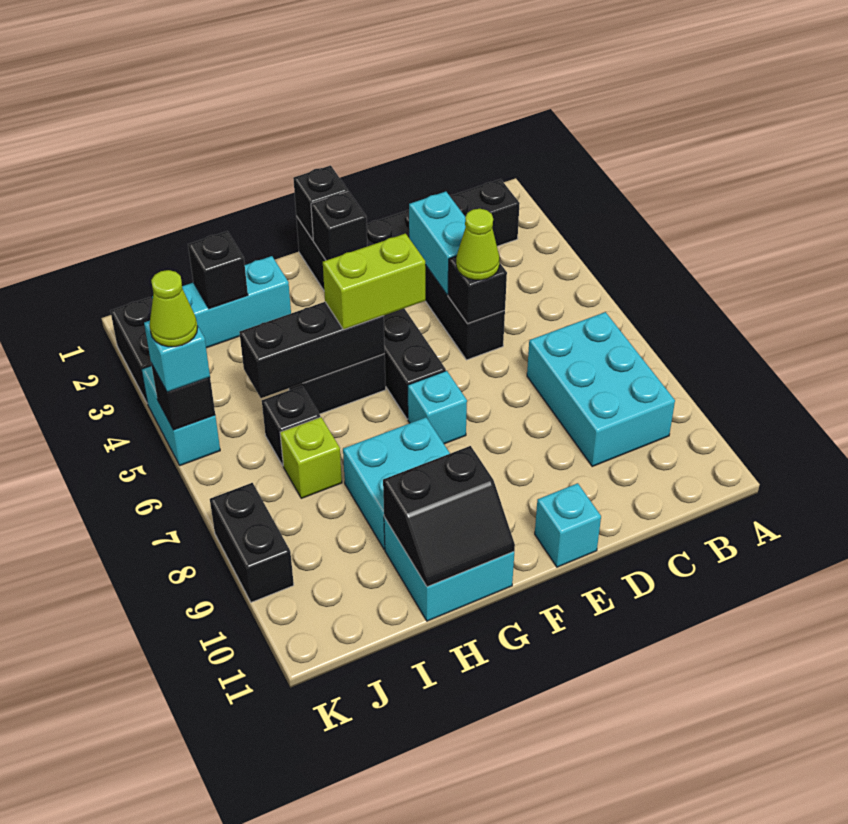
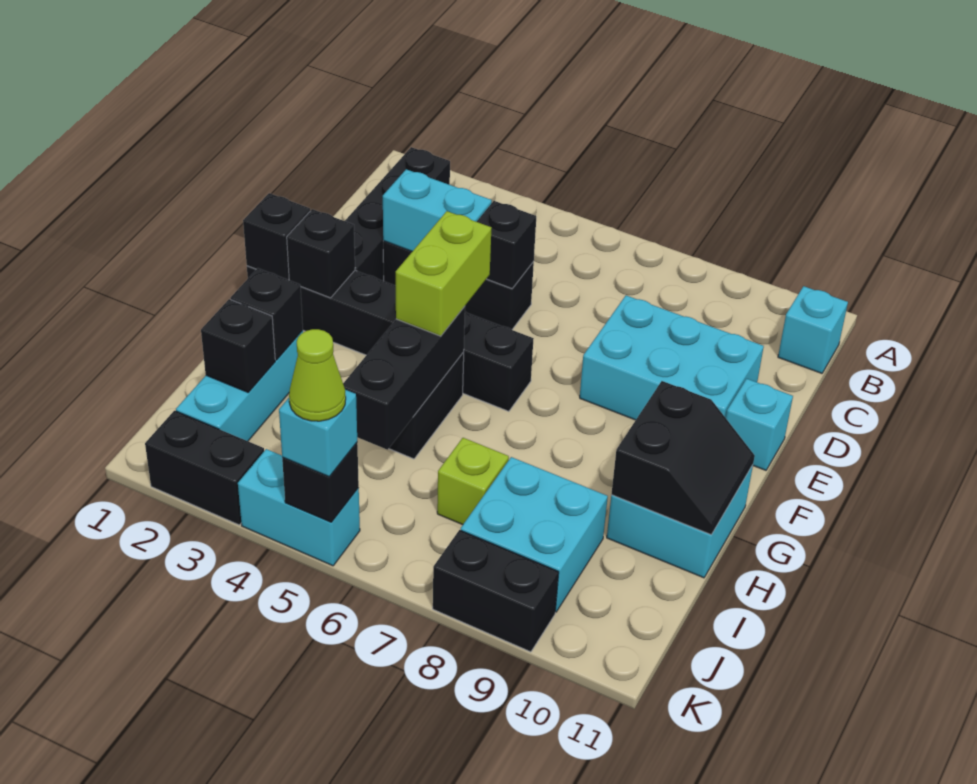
cyan brick B7:C9 level 1 -> cyan brick D8:E10 level 1
lime cone D5 level 3 -> none
cyan brick F7 level 1 -> cyan brick B11 level 1
cyan brick G8:H9 level 1 -> cyan brick I8:J9 level 1
black brick I6 level 1 -> black brick H2 level 2

